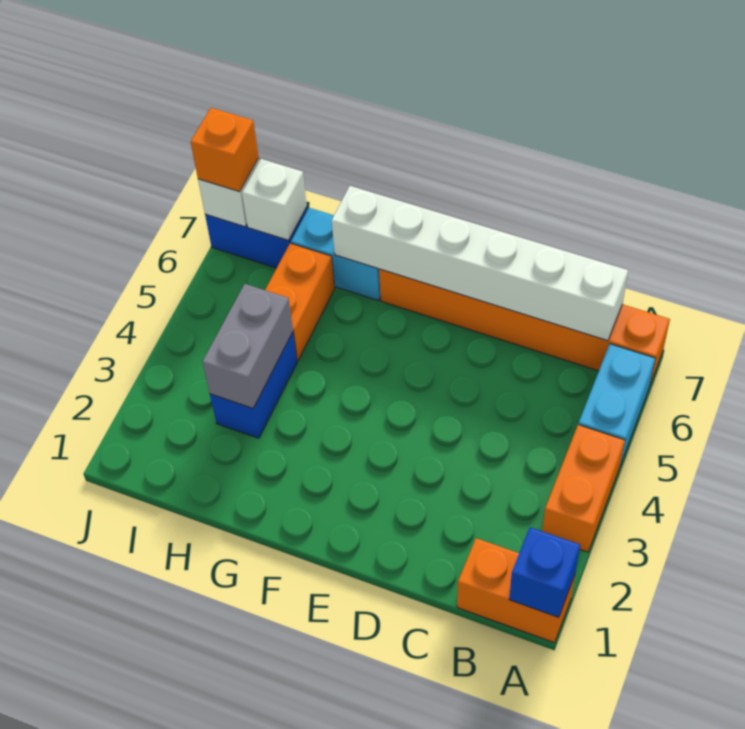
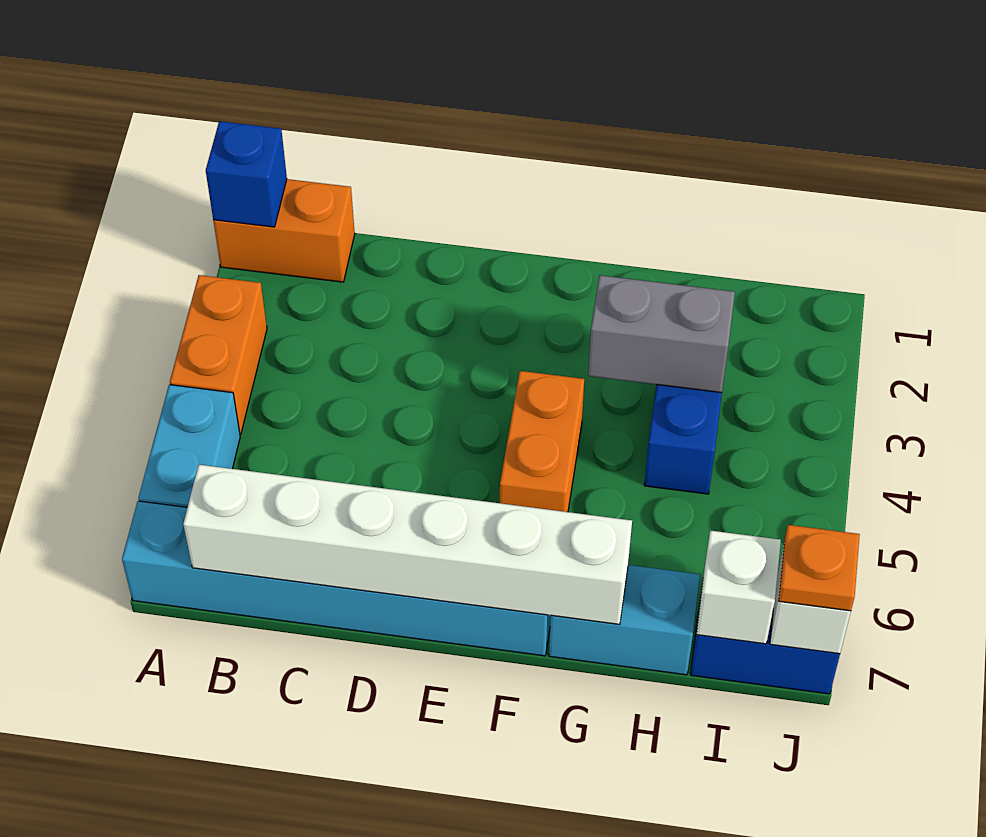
orange brick A7:F7 level 1 -> cyan brick A7:F7 level 1
grey brick H3:H4 level 2 -> grey brick G3:H3 level 2
orange brick H5:H6 level 1 -> orange brick F4:F5 level 1
orange brick J7 level 3 -> orange plate J7 level 3

